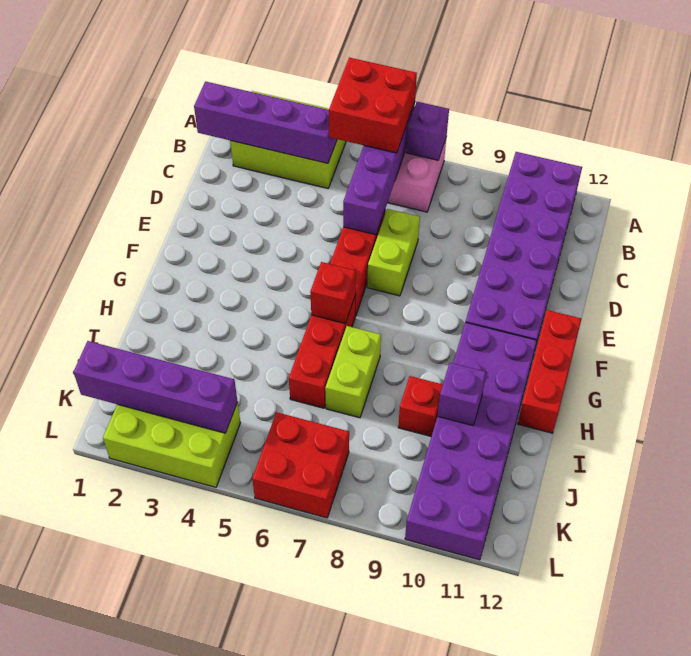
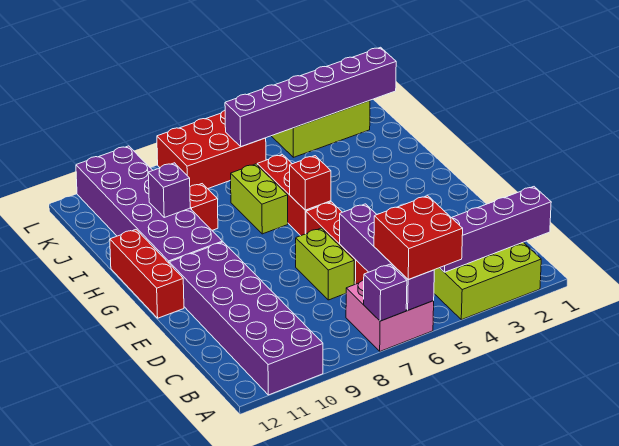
purple brick K1:K4 level 2 -> purple brick K1:K6 level 2
red brick K6:L7 level 1 -> red brick K6:L8 level 1

